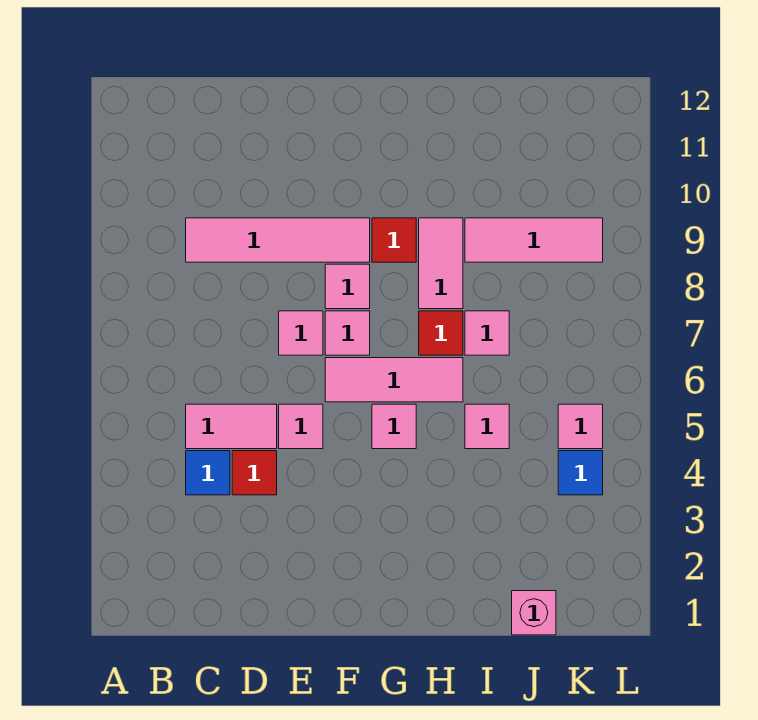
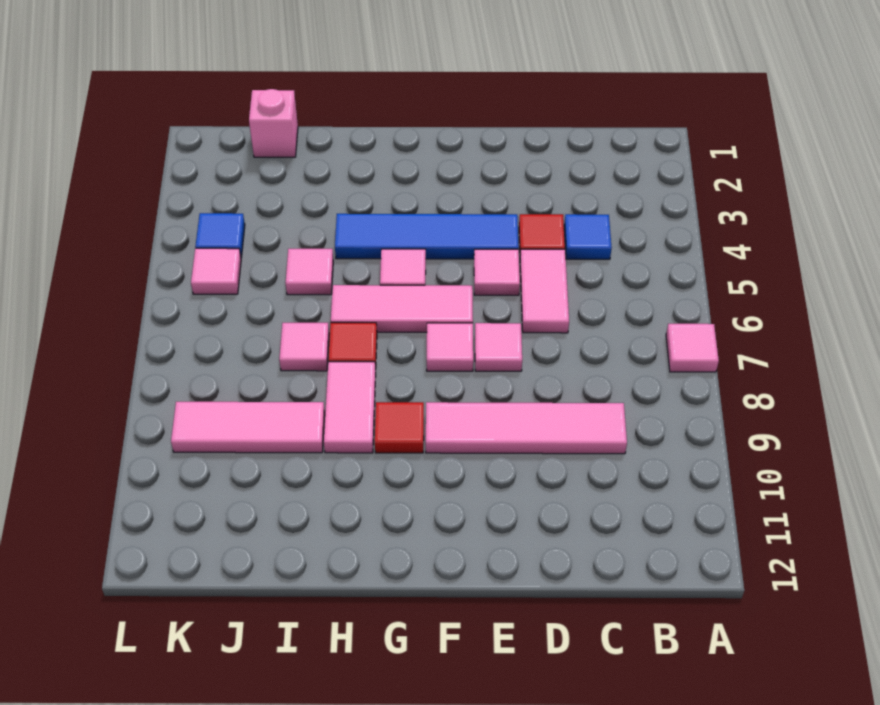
pink tile C5:D5 level 1 -> pink tile D5:D6 level 1
none -> blue tile E4:H4 level 1
pink tile F8 level 1 -> pink tile A7 level 1

